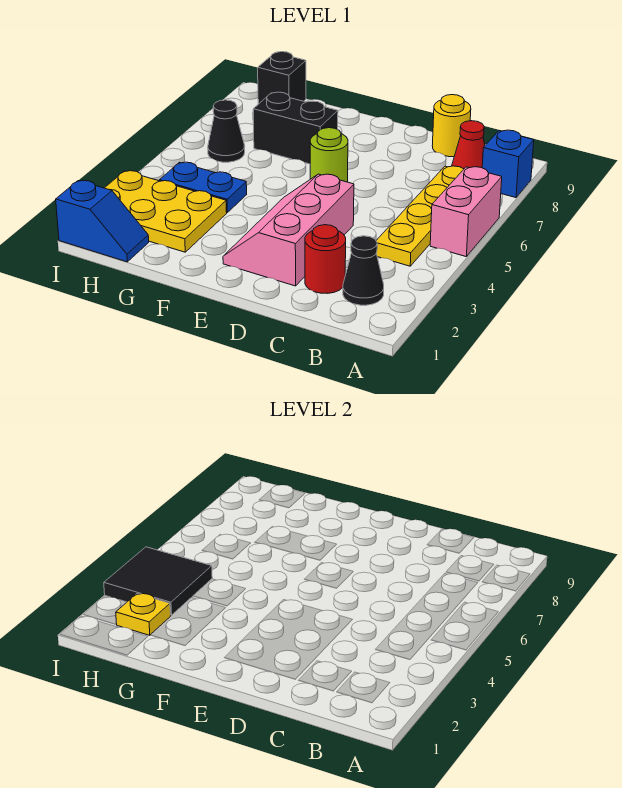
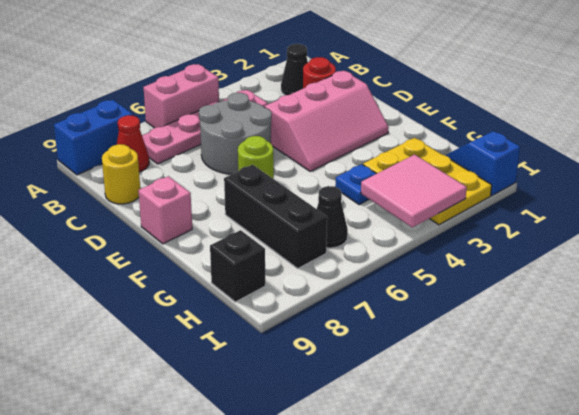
blue brick A8 level 1 -> blue brick A8:A9 level 1
yellow plate B4:B7 level 1 -> pink plate B4:B7 level 1
none -> grey round brick C5:D6 level 1
none -> pink brick E9 level 1
black brick F7:G7 level 1 -> black brick F7:H7 level 1
blue plate G4:H4 level 1 -> blue plate G4 level 1
yellow plate H2 level 2 -> none
black tile H3:I4 level 2 -> pink tile H3:I4 level 2

